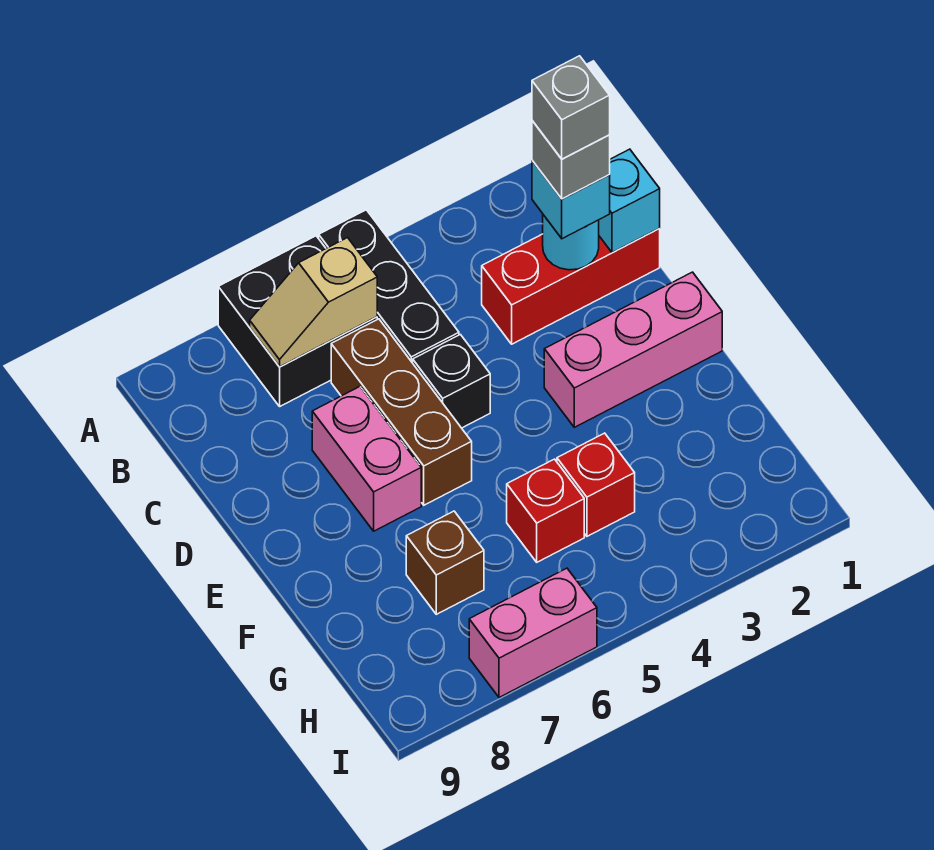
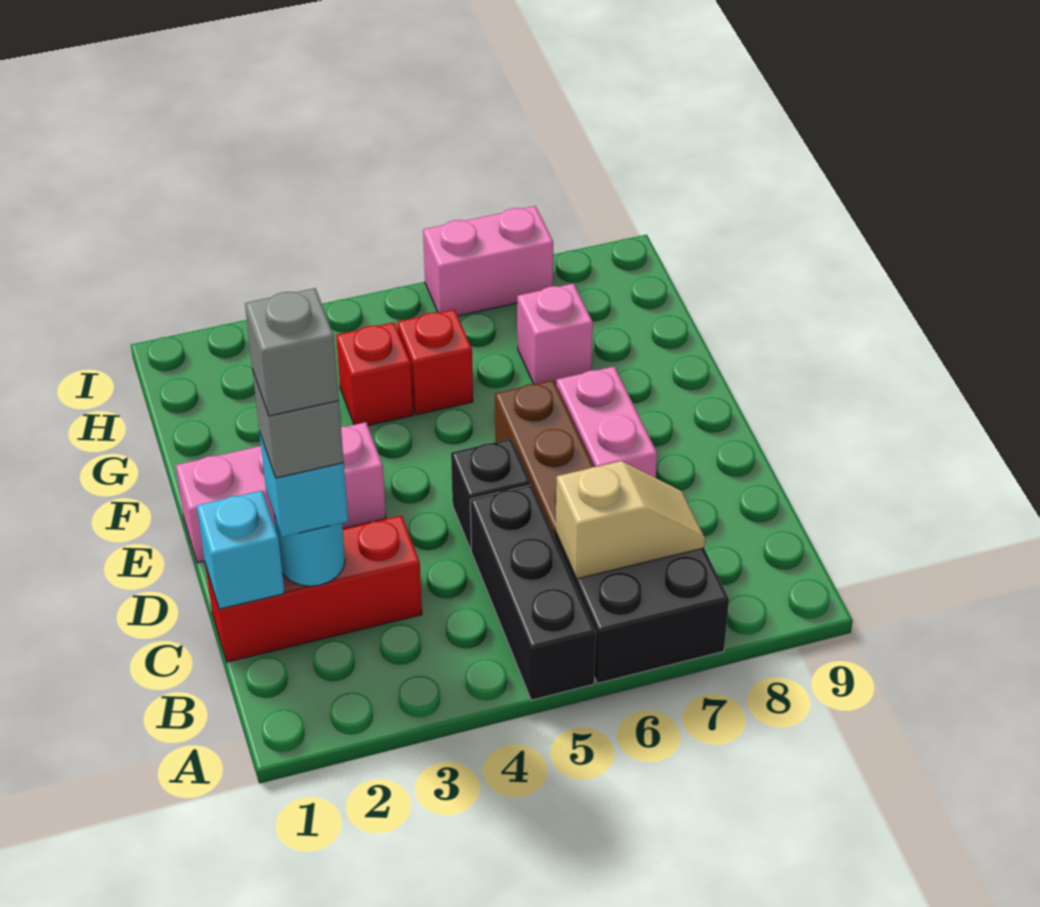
brown brick G7 level 1 -> pink brick G7 level 1

